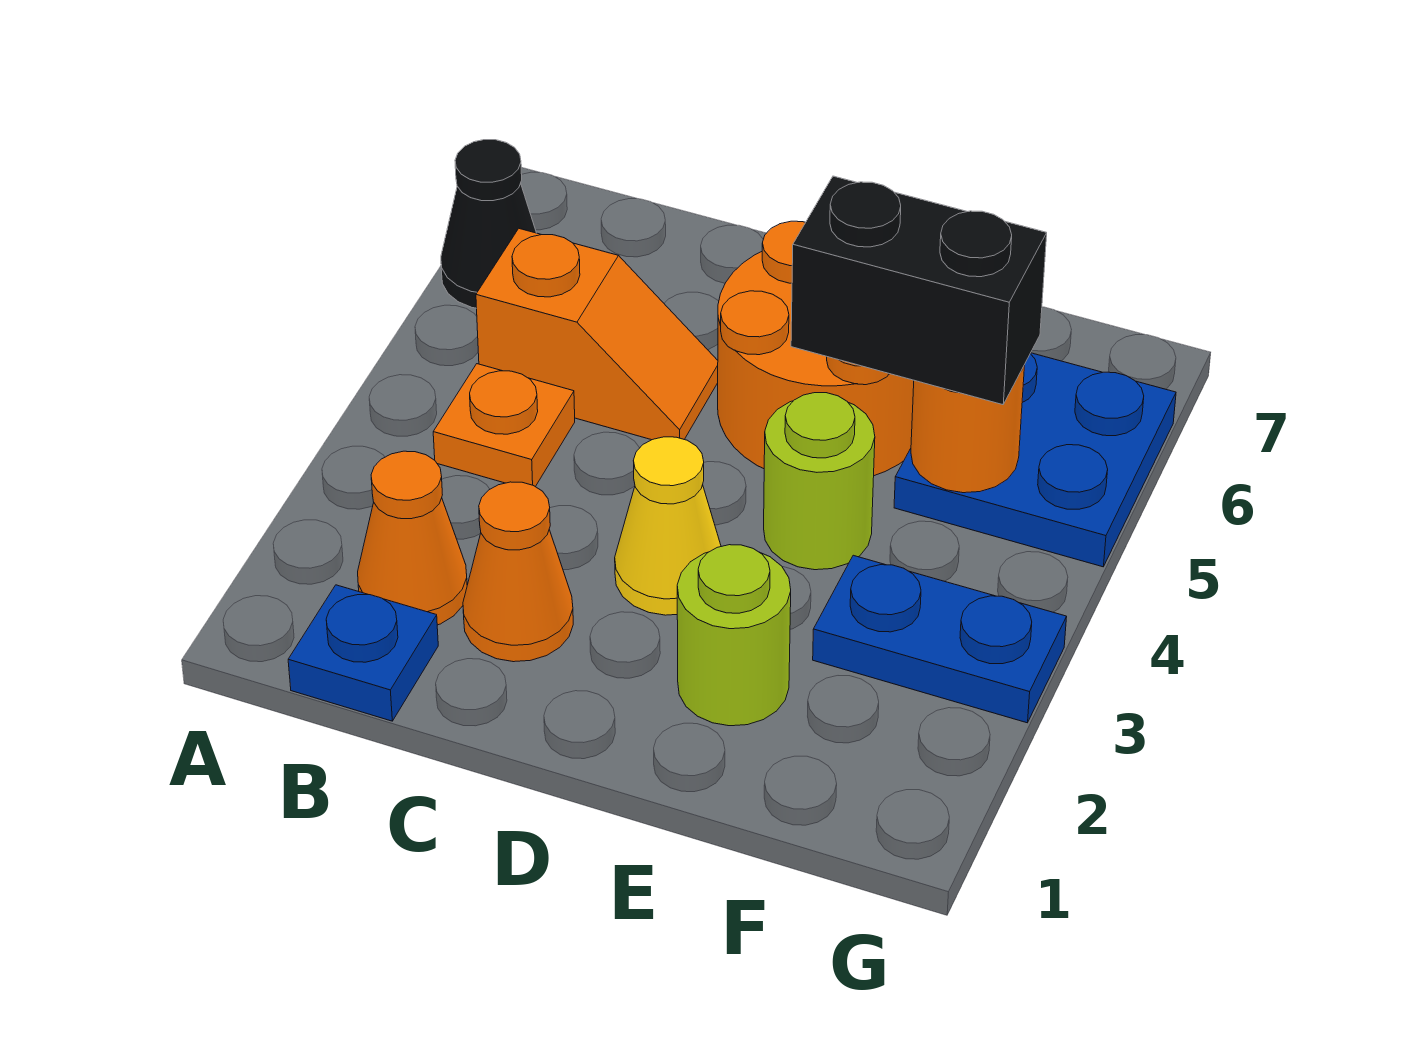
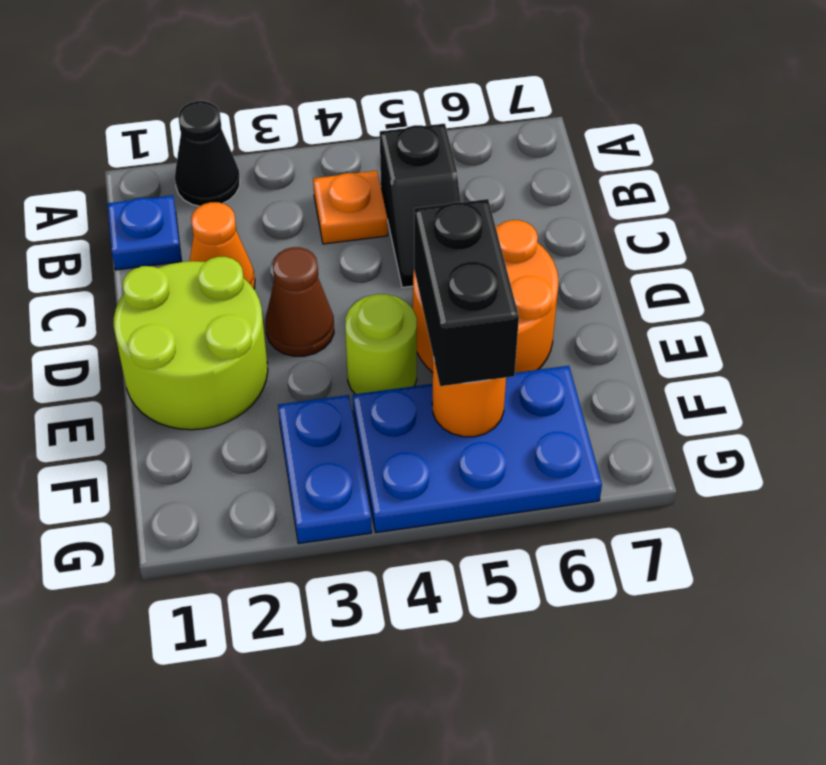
black cone A6 level 1 -> black cone A2 level 1
orange cone B2 level 1 -> none
orange slope B5:C5 level 1 top B -> black slope B5:C5 level 1 top B
yellow cone D3 level 1 -> brown cone D3 level 1
lime round brick E2 level 1 -> lime round brick D1:E2 level 1
blue plate F5:G6 level 1 -> blue plate F4:G6 level 1

